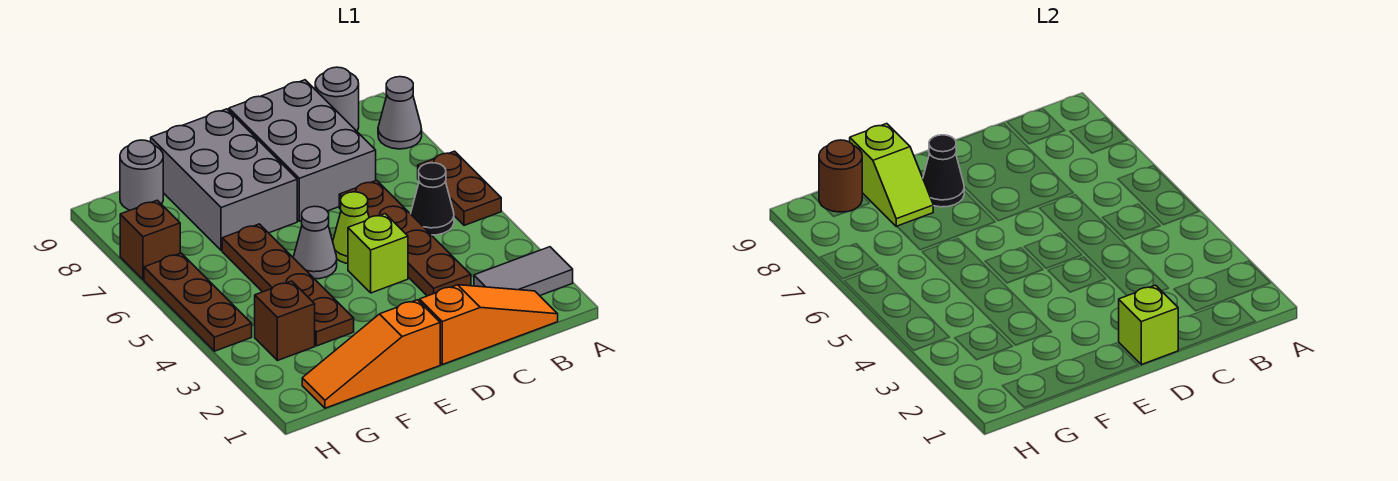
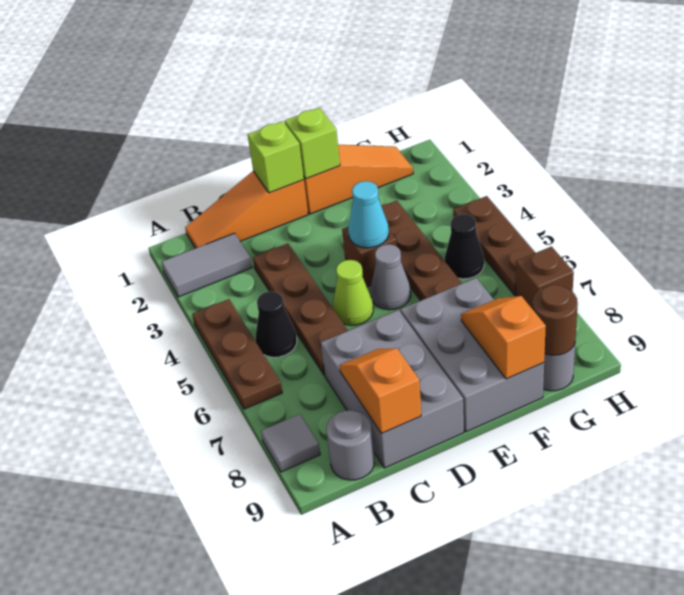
brown plate A5:A6 level 1 -> brown plate A4:A6 level 1
grey cone A8 level 1 -> grey tile A8 level 1
none -> orange slope C8:C9 level 2 top 9
lime brick D4 level 1 -> lime brick E1 level 2
none -> cyan cone E4 level 2
black cone E8 level 2 -> black cone G5 level 1
lime slope F8:F9 level 2 top 9 -> orange slope F8:F9 level 2 top 9
brown brick G3 level 1 -> brown brick E4 level 1

